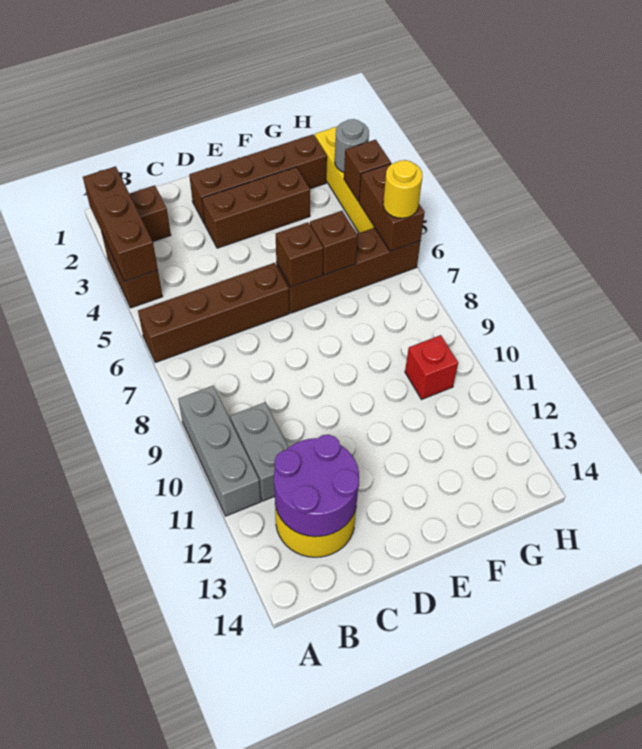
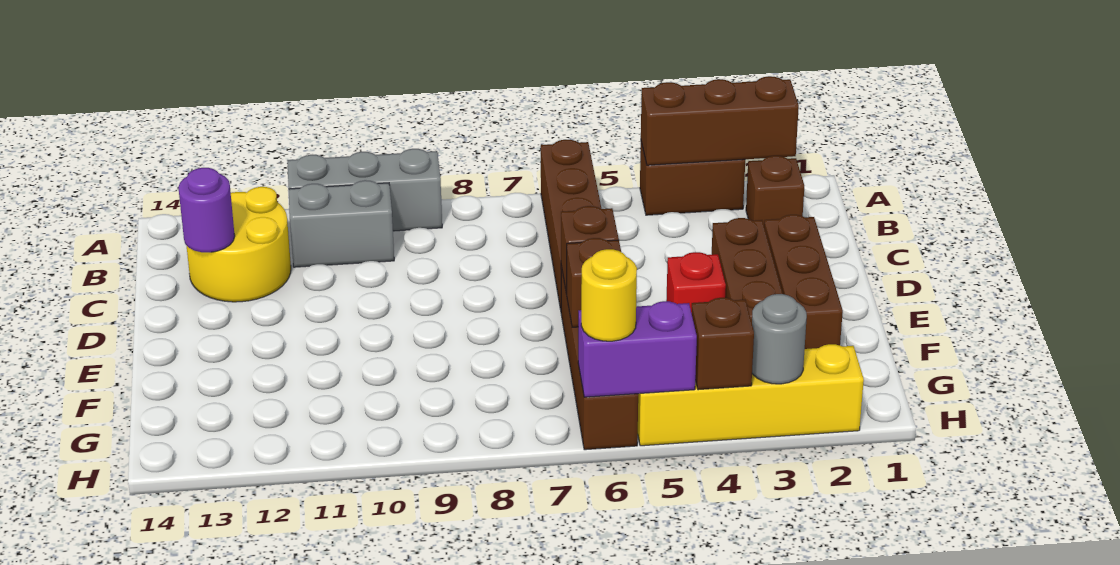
purple round brick B12:C13 level 2 -> purple round brick C13 level 2
brown brick D2:G2 level 1 -> brown brick D2:F2 level 1
red brick G10 level 1 -> red brick E4 level 1
brown brick H5:H6 level 2 -> purple brick H5:H6 level 2

